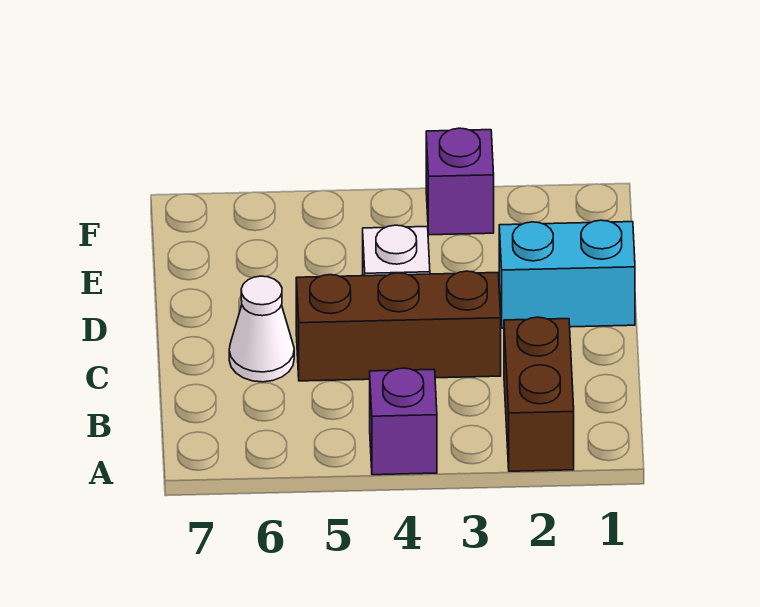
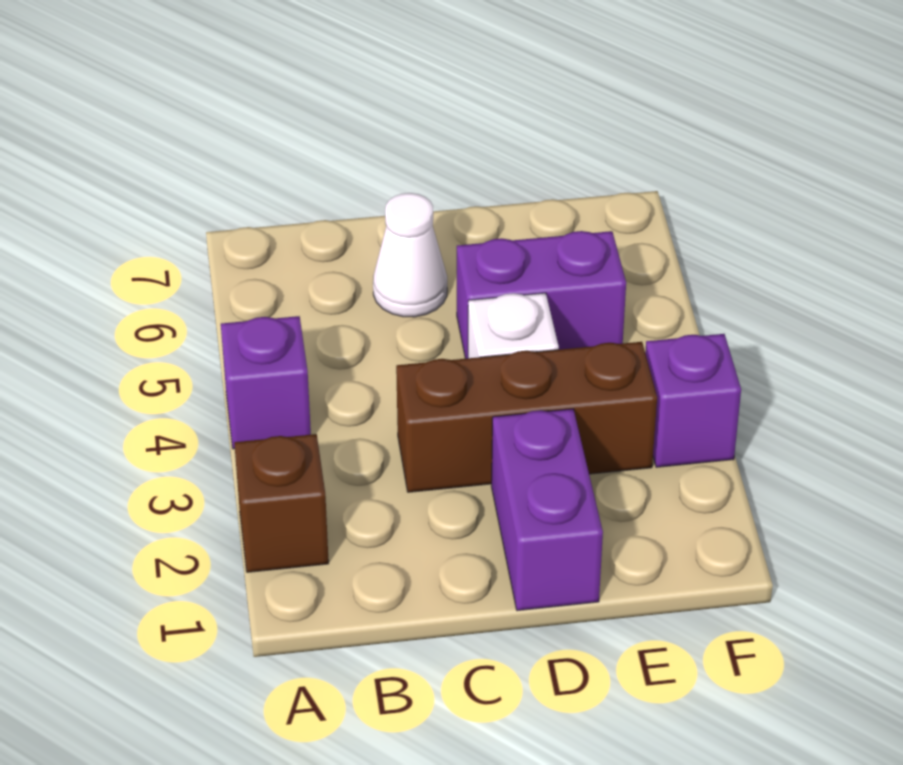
brown brick A2:B2 level 1 -> brown brick A2 level 1
brown brick C3:C5 level 1 -> brown brick C3:E3 level 1
cyan brick D1:D2 level 1 -> purple brick D1:D2 level 1
none -> purple brick D5:E5 level 1

